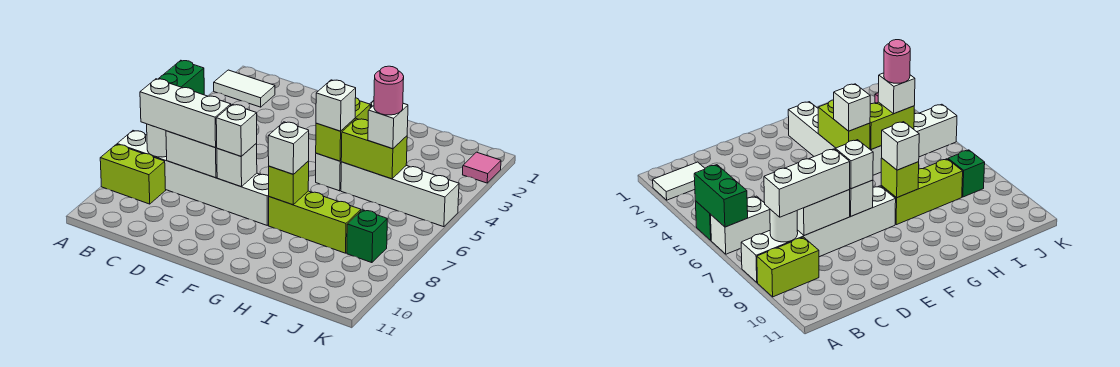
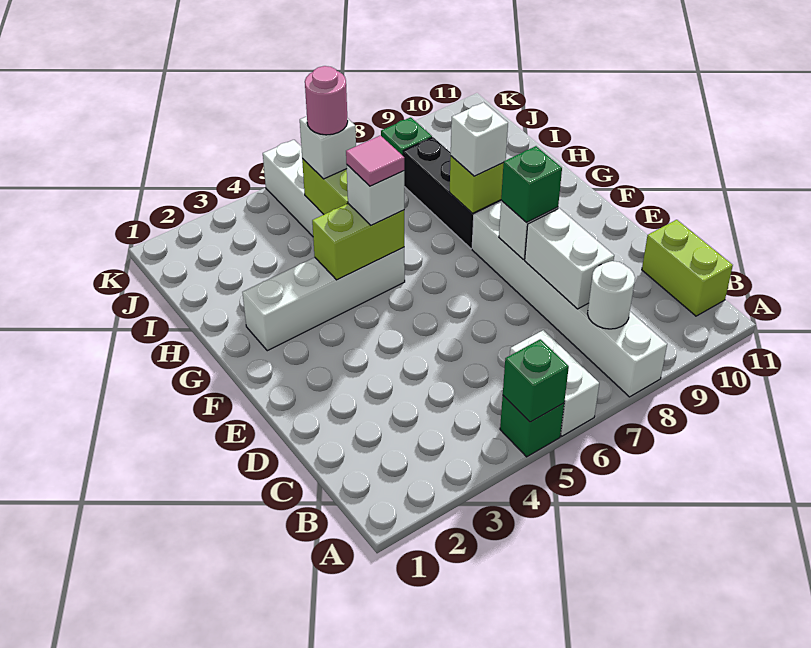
white tile A2:B2 level 1 -> none
green brick A5:A6 level 2 -> green brick A5 level 2
lime brick A9:B9 level 1 -> lime brick B11:C11 level 1
white brick B8:D8 level 3 -> none
white brick E8 level 3 -> green brick E8 level 3
lime brick G8:I8 level 1 -> black brick G8:I8 level 1
pink tile K2 level 1 -> pink tile G5 level 4

